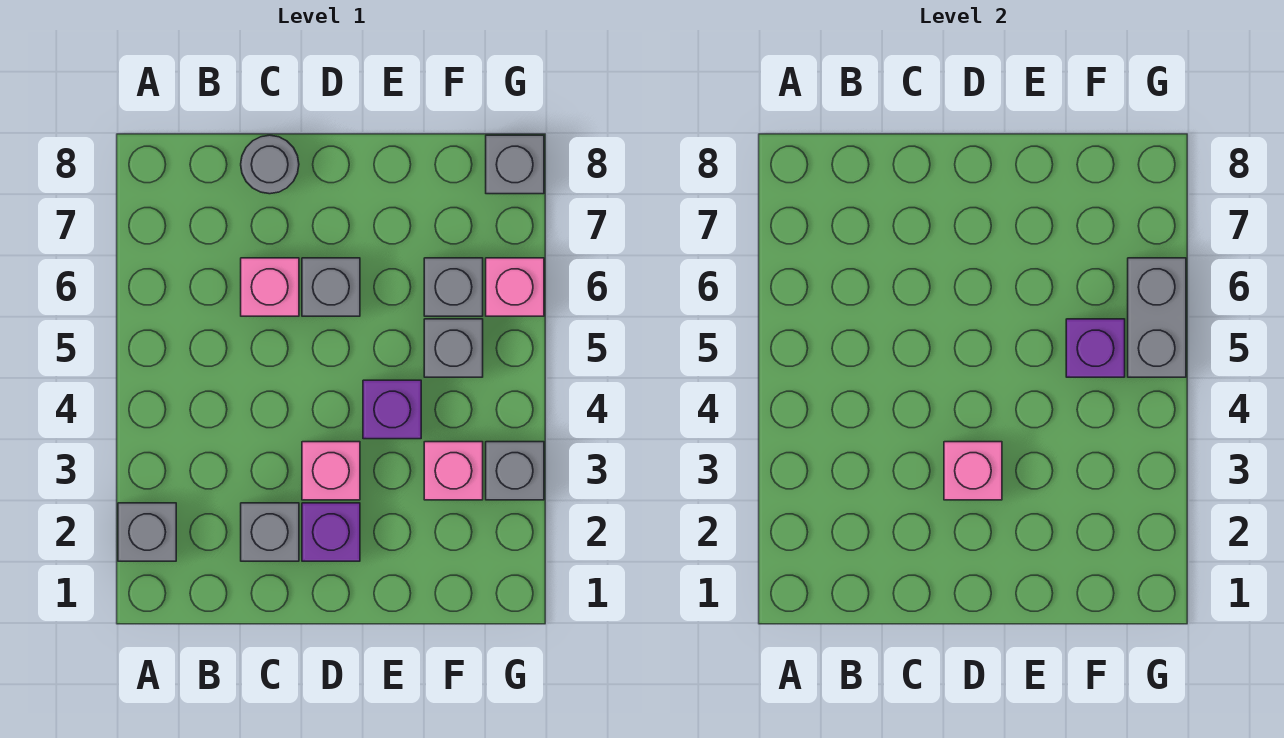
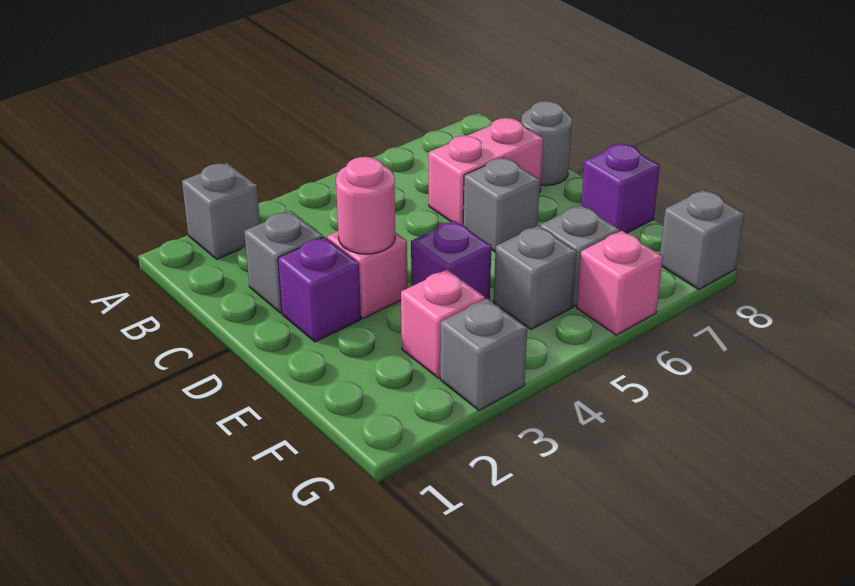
pink brick C6 level 1 -> pink brick C6:C7 level 1
pink brick D3 level 2 -> pink round brick D3 level 2
purple brick F5 level 2 -> purple brick E8 level 1
grey brick G5:G6 level 2 -> none

